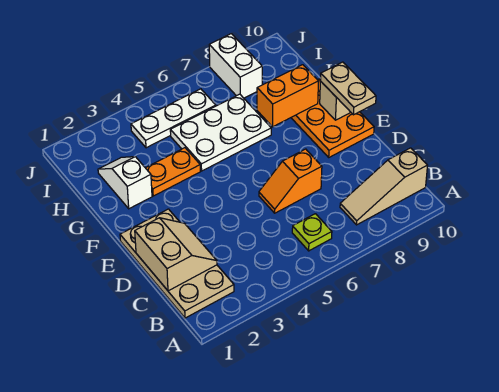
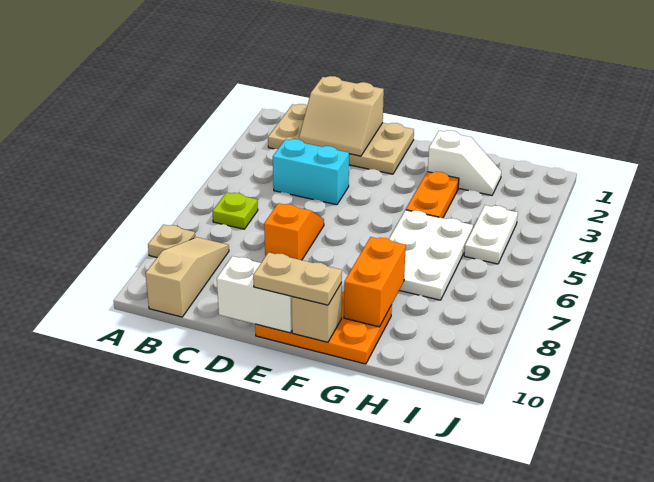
none -> tan plate A8 level 1
none -> cyan brick C4:D4 level 1
white plate I4:I6 level 1 -> white plate I4:I5 level 1
white brick I8:J8 level 1 -> white brick D10:E10 level 2

